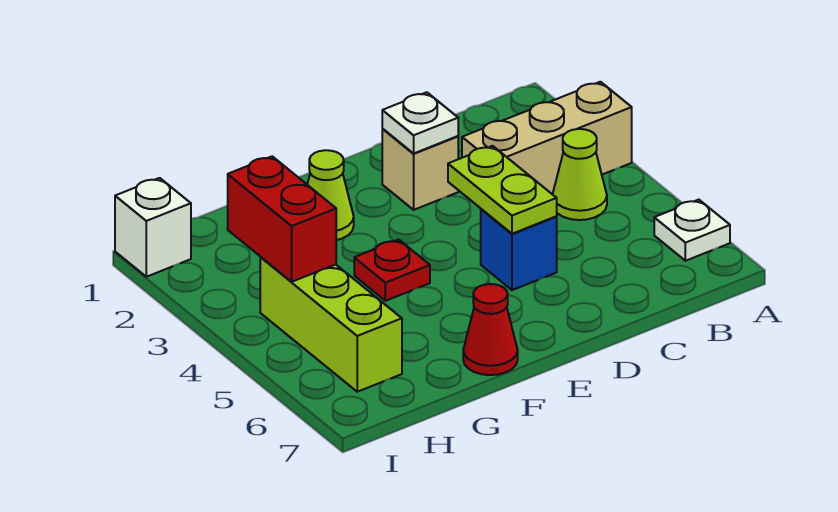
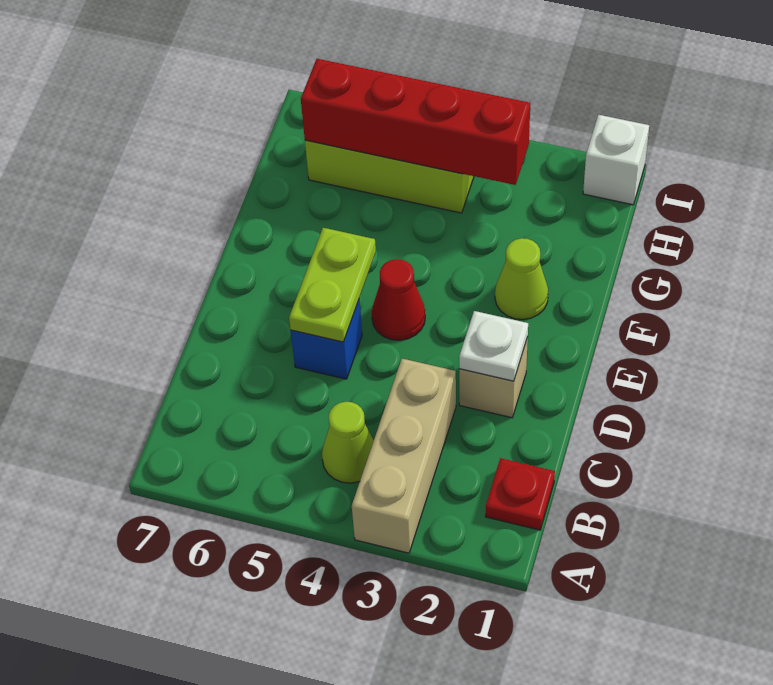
white plate A6 level 1 -> none
lime plate D4:D5 level 2 -> lime plate D5:E5 level 2
red plate F4 level 1 -> red plate B1 level 1
red cone F7 level 1 -> red cone E4 level 1
red brick H3:H4 level 2 -> red brick H3:H6 level 2

